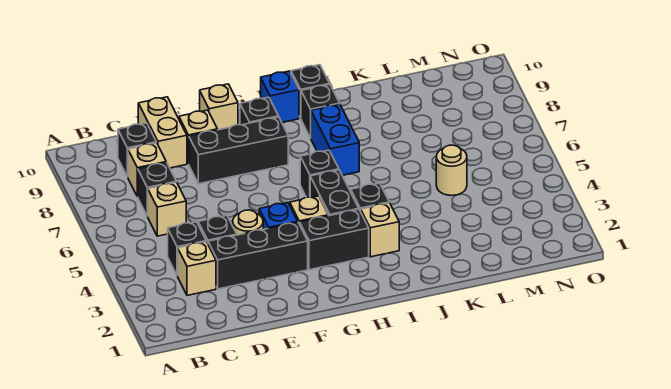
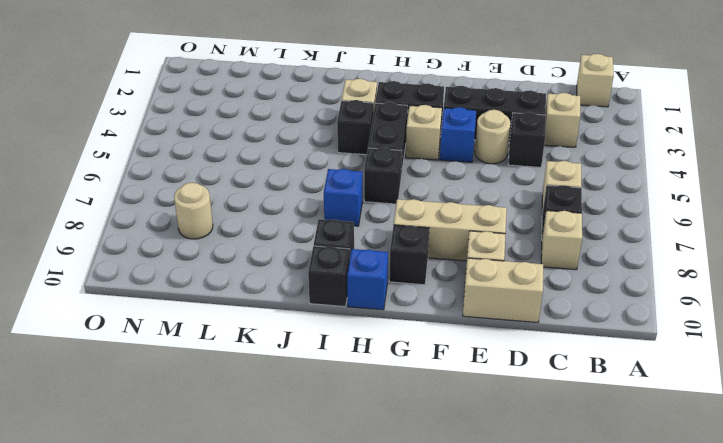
black brick C4 level 1 -> none
black brick C9 level 1 -> none
tan brick D9:D10 level 1 -> tan brick D10:E10 level 1
black brick E8:G8 level 1 -> tan brick E8:G8 level 1
tan brick F10 level 1 -> tan brick B1 level 1
blue brick I7:I8 level 1 -> blue brick I7 level 1
tan round brick L5 level 1 -> tan round brick M8 level 1

